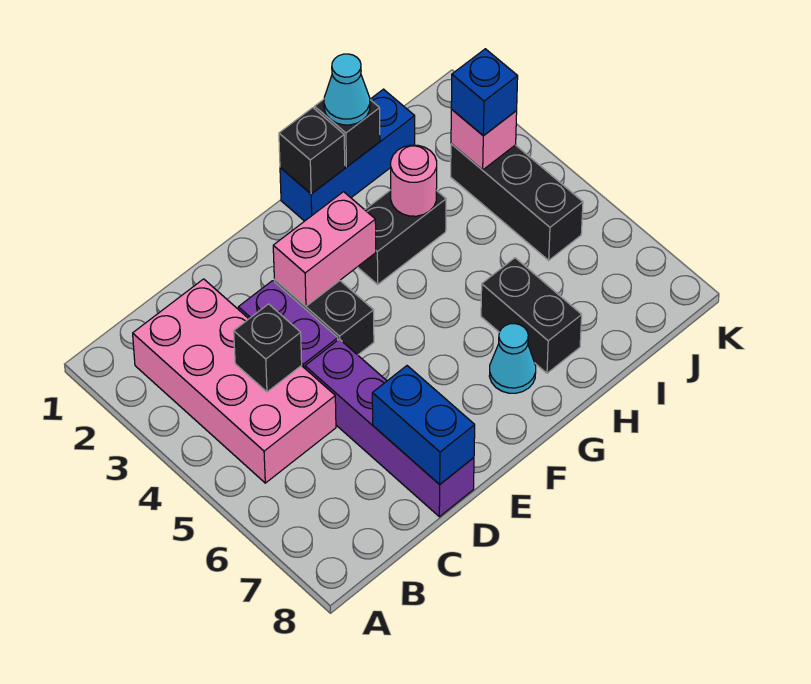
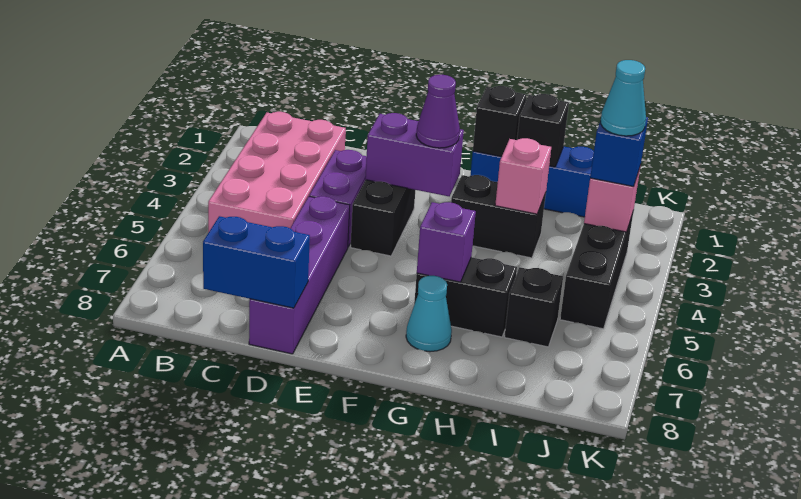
black brick C4 level 2 -> black brick I6 level 1
blue brick D7:D8 level 2 -> blue brick C8:D8 level 2
pink brick E3:F3 level 2 -> purple brick E3:F3 level 2
none -> purple cone F3 level 3
none -> purple brick G6 level 2
cyan cone H1 level 3 -> cyan cone J3 level 4
pink round brick H3 level 2 -> pink brick H3 level 2
black brick H6:H7 level 1 -> black brick G6:H6 level 1

